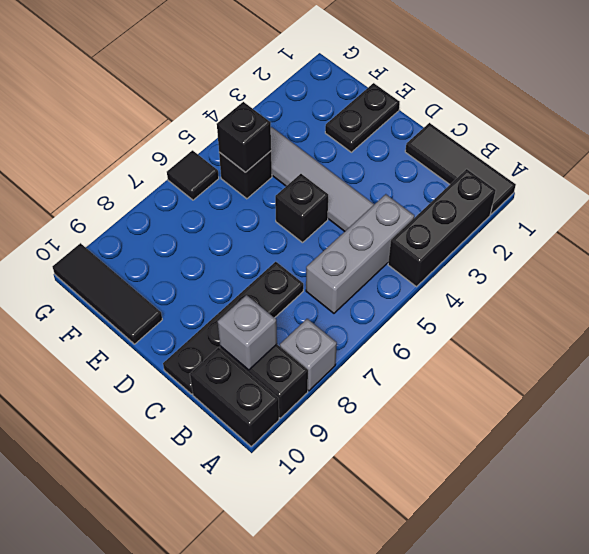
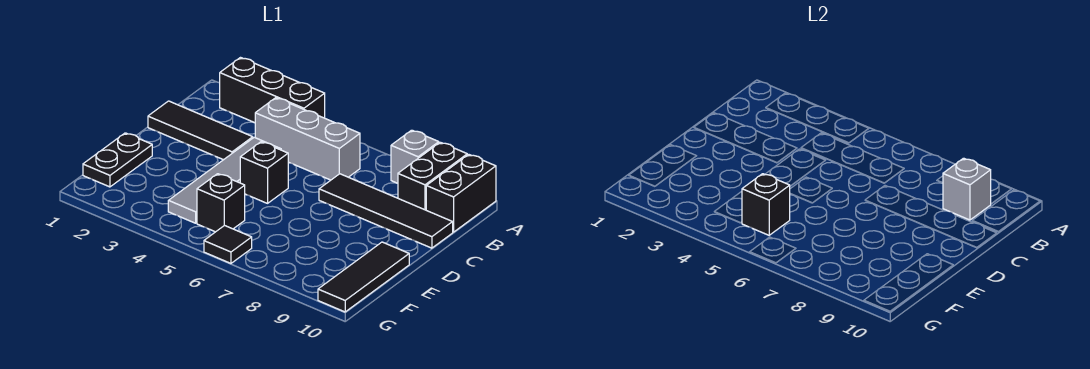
black tile A1:C1 level 1 -> black tile C1:C3 level 1
black plate C7:C10 level 1 -> black tile C7:C10 level 1
black plate E1:E2 level 1 -> black plate E1:F1 level 1

